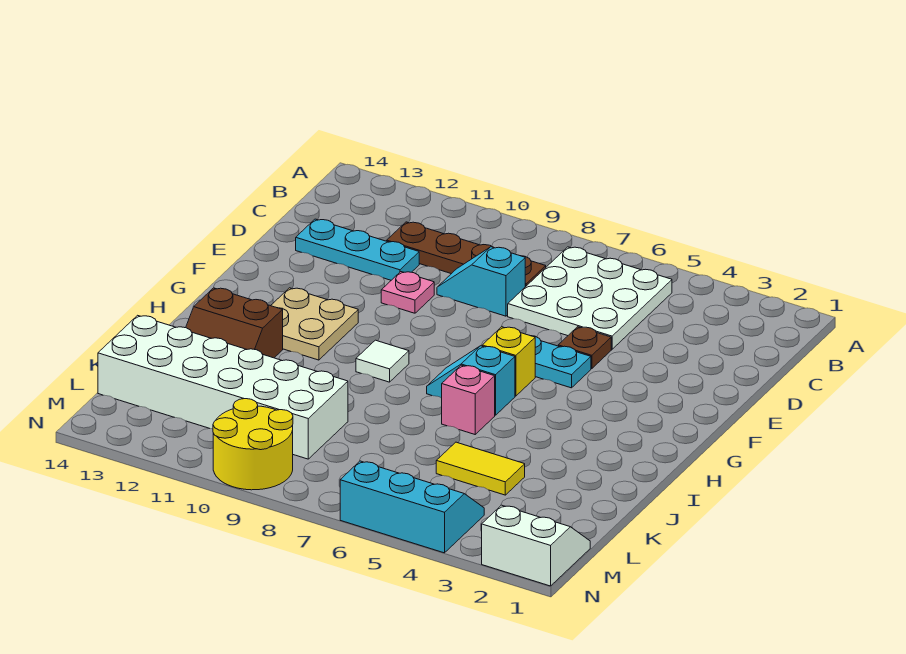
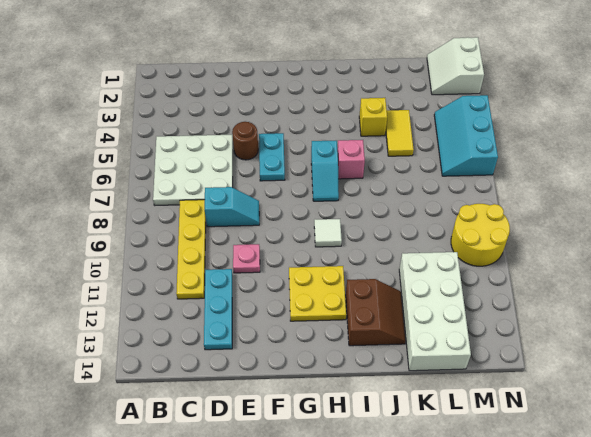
brown plate C8:C11 level 1 -> yellow plate C8:C11 level 1
cyan slope D8:D9 level 1 top 8 -> cyan slope D8:E8 level 1 top D
brown plate E5 level 1 -> brown round brick E5 level 1
yellow brick G6 level 1 -> yellow brick J4 level 1
tan plate G11:H12 level 1 -> yellow plate G11:H12 level 1
white brick K9:L14 level 1 -> white brick K11:L14 level 1

